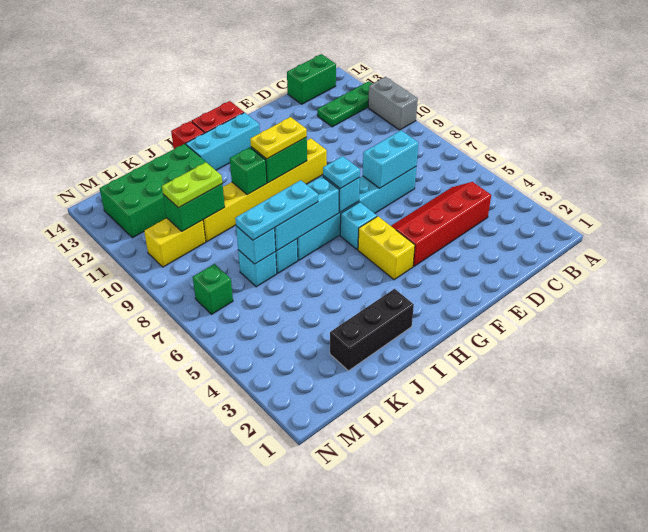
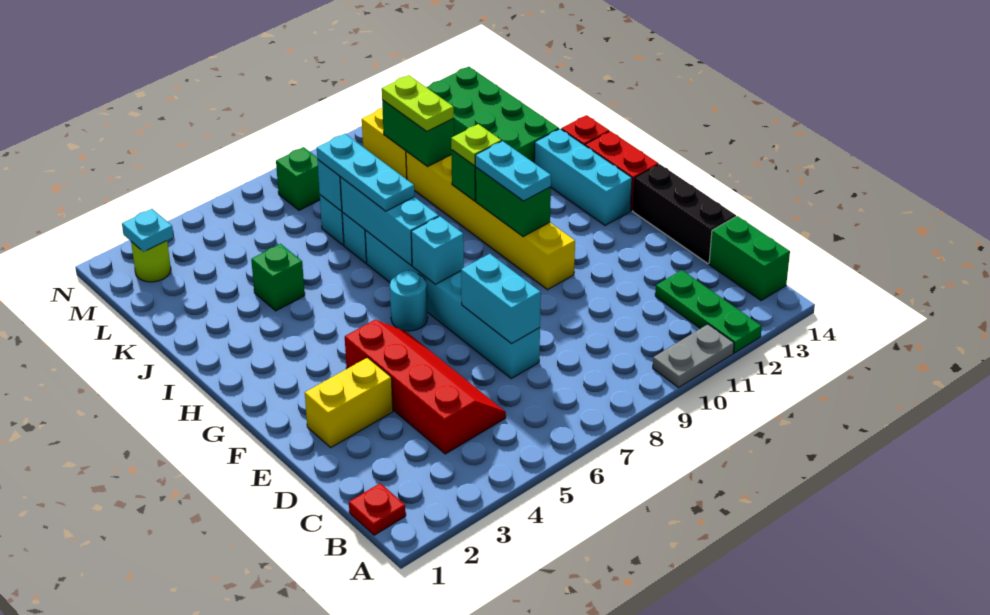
grey brick A10:A11 level 1 -> grey plate A10:A11 level 1
none -> red plate B1 level 1
yellow brick G4:G5 level 1 -> yellow brick E2:E3 level 1
cyan brick G6 level 1 -> cyan round brick G6 level 1
cyan plate G7 level 3 -> cyan plate M2 level 2
yellow plate G10:H10 level 3 -> cyan plate G10:H10 level 3
black brick I2:K2 level 1 -> black brick D14:F14 level 1
none -> lime plate I10 level 3
none -> green brick J4 level 1
none -> lime round brick M2 level 1

